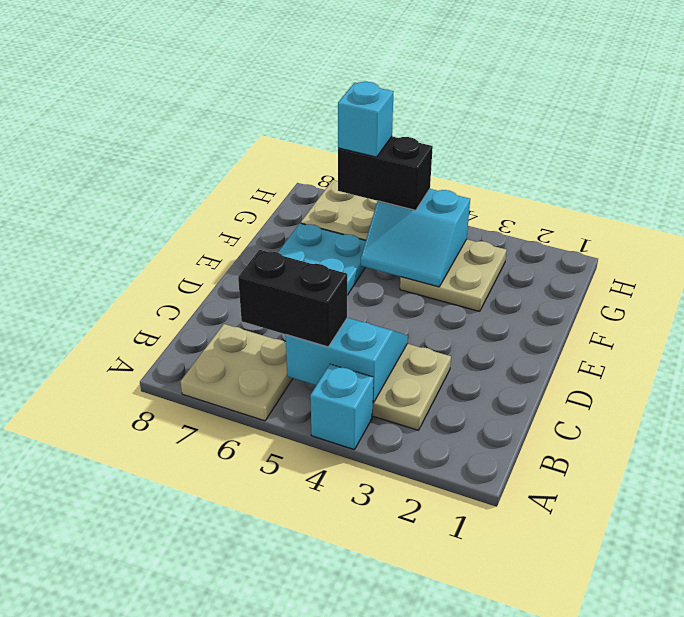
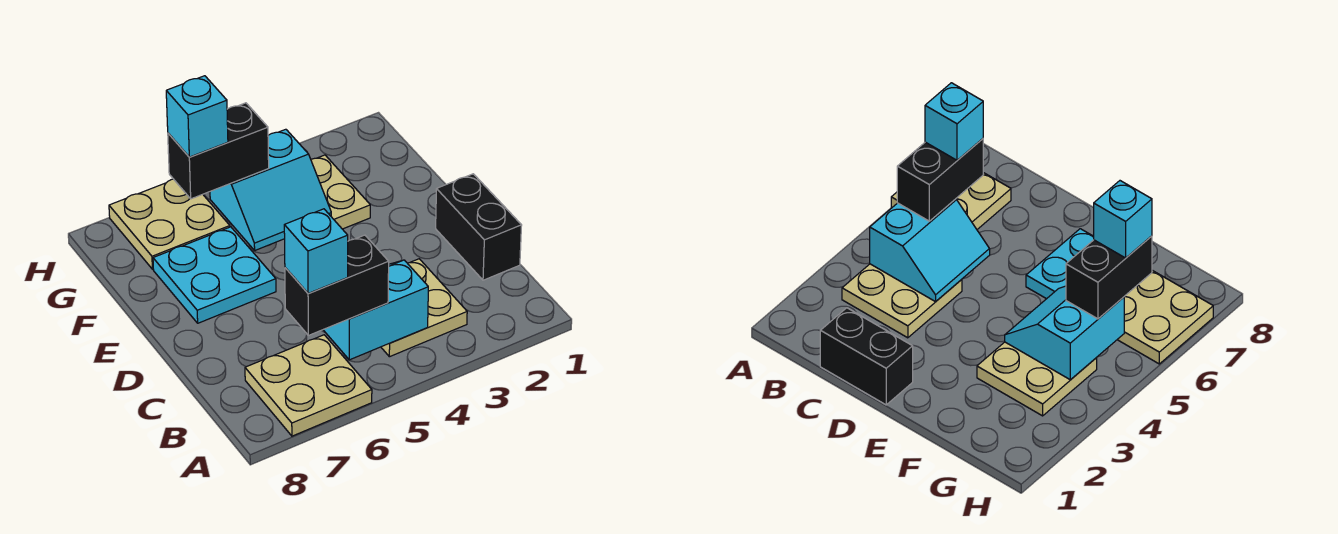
cyan brick A4 level 1 -> cyan brick B6 level 4
none -> black brick C1:D1 level 1

